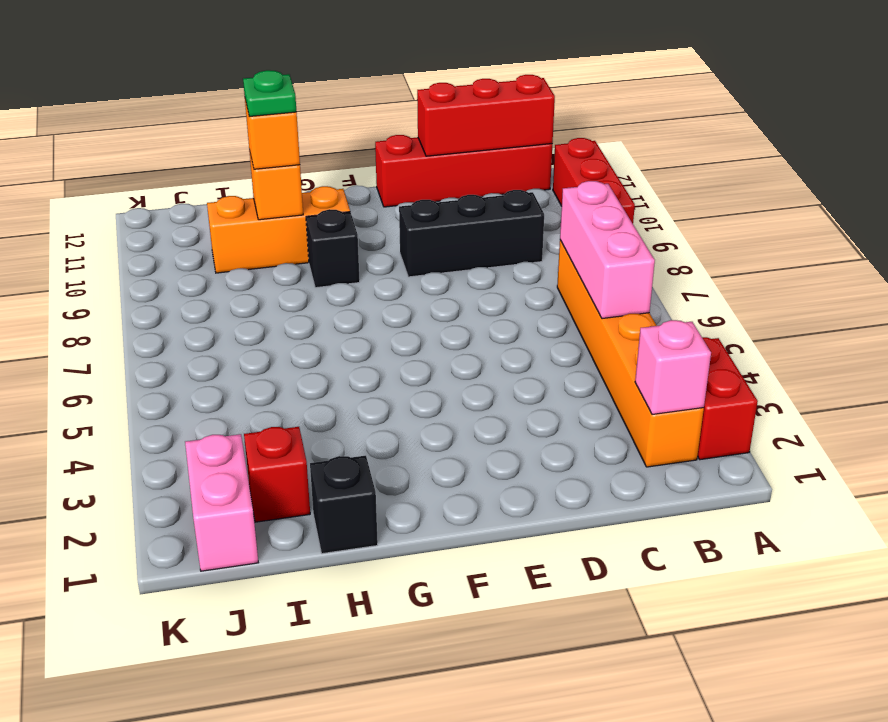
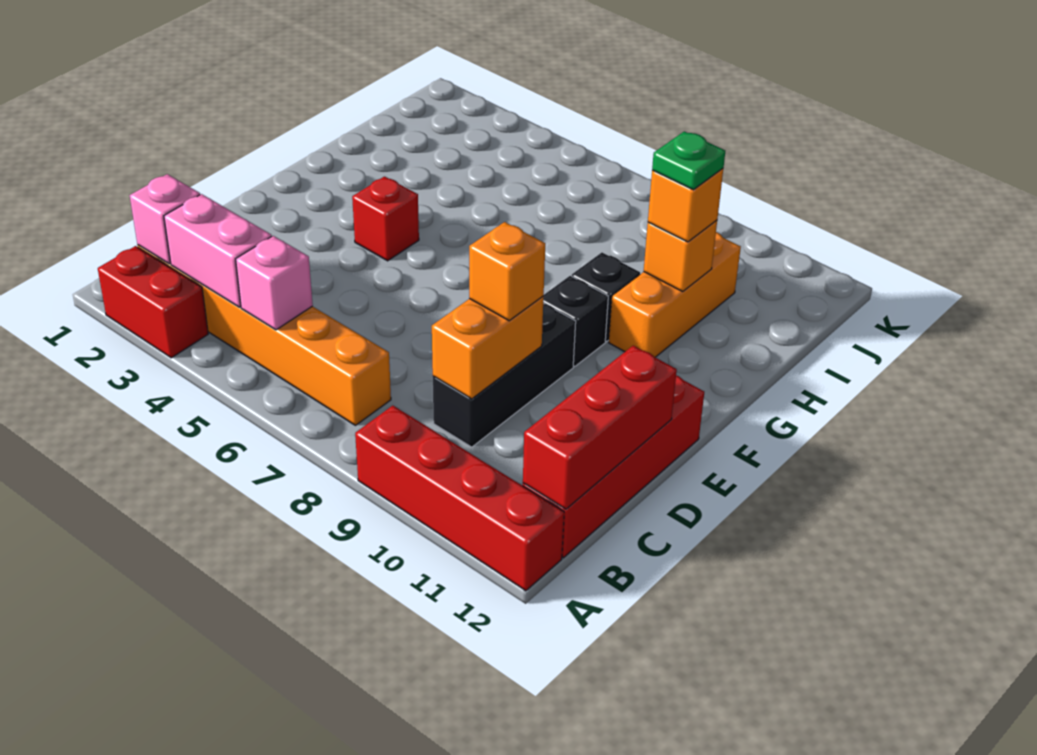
red brick A9:A11 level 1 -> red brick A9:A12 level 1
pink brick B5:B7 level 2 -> pink brick B5 level 2
none -> orange brick C9:D9 level 2
none -> orange brick D9 level 3
black brick H1 level 1 -> black brick F9 level 1
red brick I2 level 1 -> red brick F4 level 1
pink brick J1:J2 level 1 -> pink brick B3:B4 level 2

